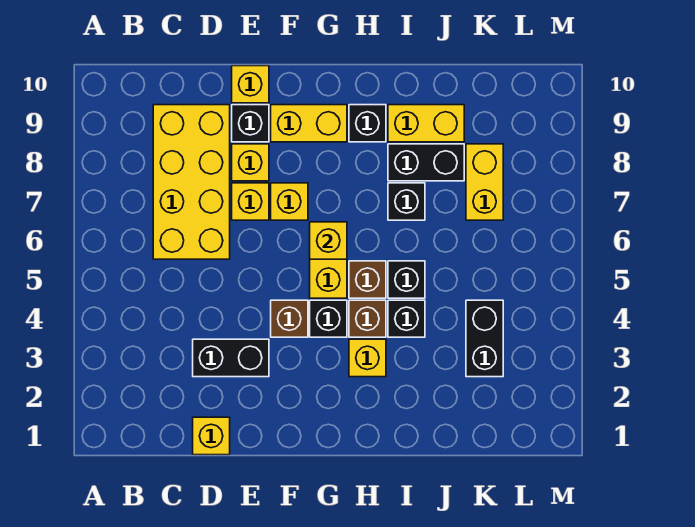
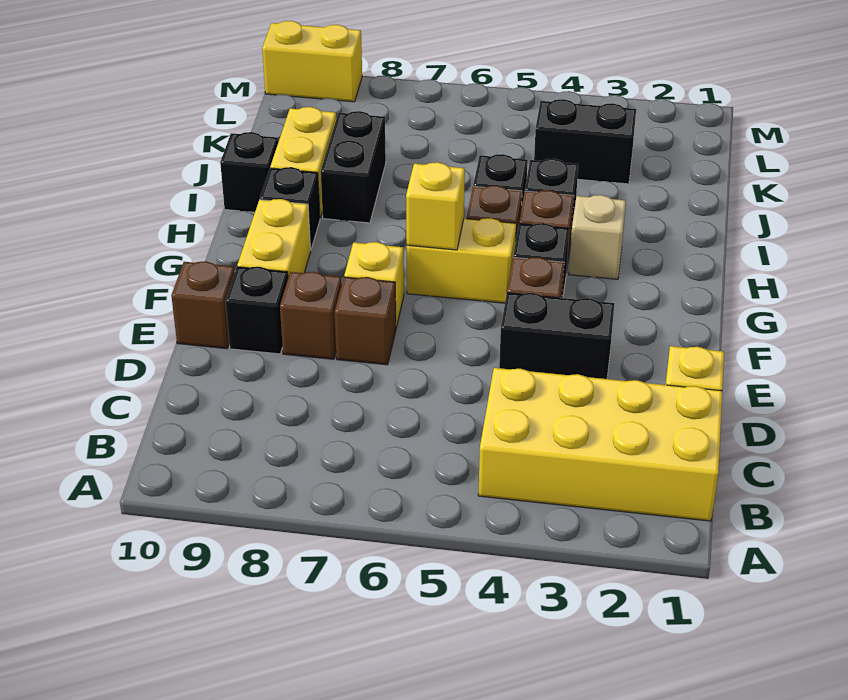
yellow brick C6:D9 level 1 -> yellow brick B1:C4 level 1
black brick D3:E3 level 1 -> black brick E3:E4 level 1
yellow brick E7 level 1 -> brown brick E7 level 1
yellow brick E8 level 1 -> brown brick E8 level 1
yellow brick E10 level 1 -> brown brick E10 level 1
yellow brick H3 level 1 -> tan brick H3 level 1
black brick I7 level 1 -> black brick I10 level 1
yellow brick K7:K8 level 1 -> yellow brick M9:M10 level 1

